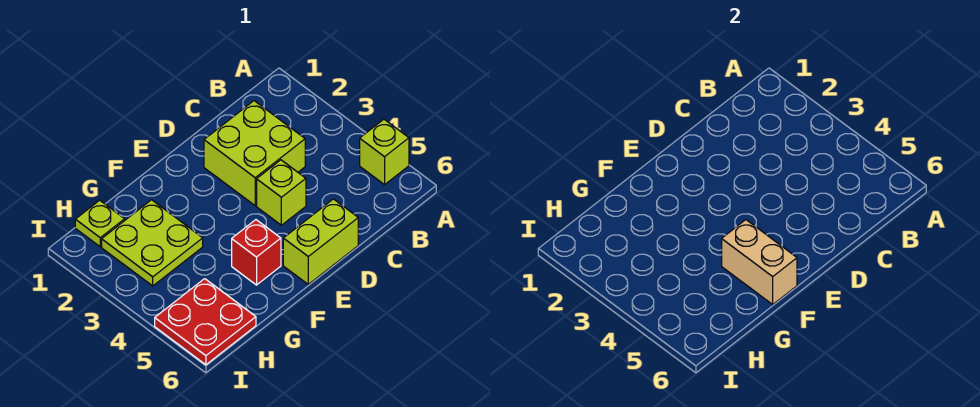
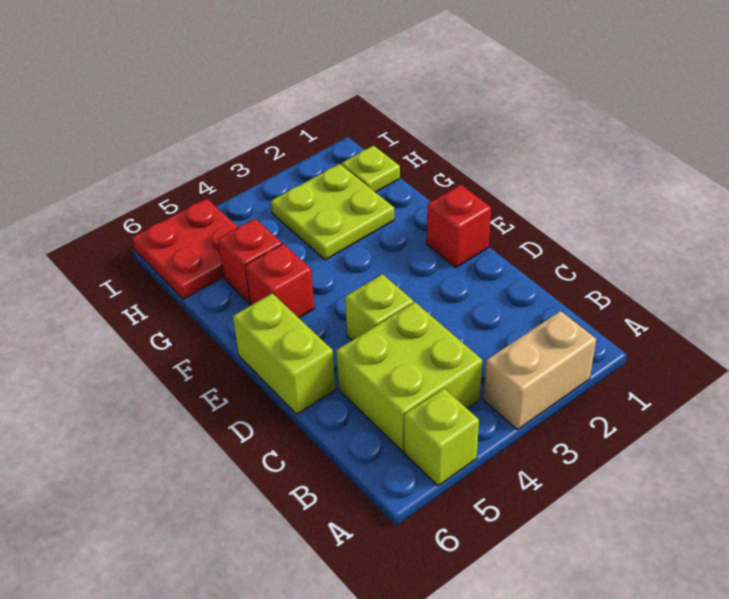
lime brick C2:D3 level 1 -> lime brick B4:C5 level 1
none -> red brick E1 level 1
tan brick F5:F6 level 2 -> tan brick A2:A3 level 1
none -> red brick G5 level 1

